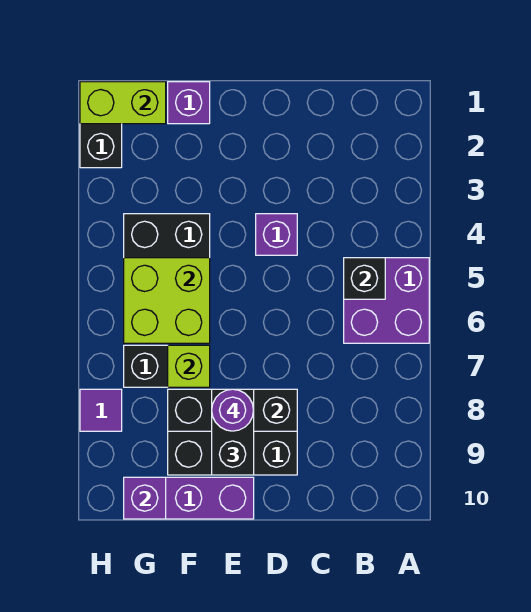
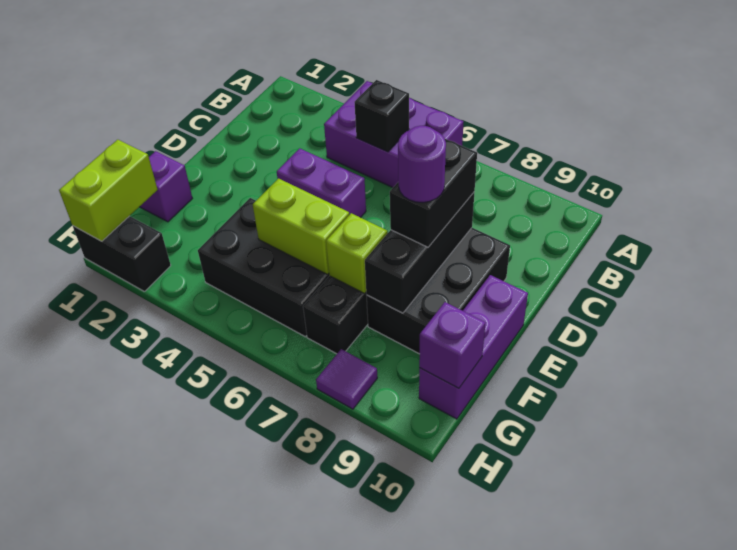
purple brick A5:B6 level 1 -> purple brick A4:B6 level 1
purple brick D4 level 1 -> purple brick D4:D5 level 1
black brick E8:E9 level 3 -> black brick D8:E8 level 3
lime brick F5:G6 level 2 -> lime brick F5:F6 level 2

